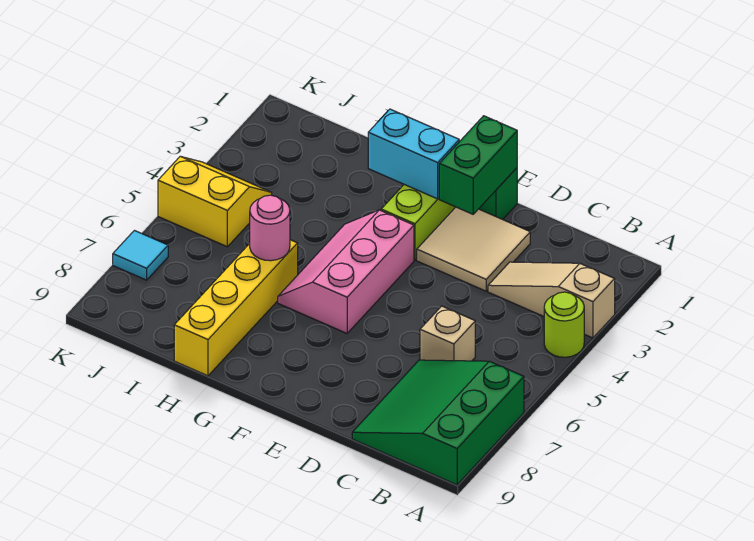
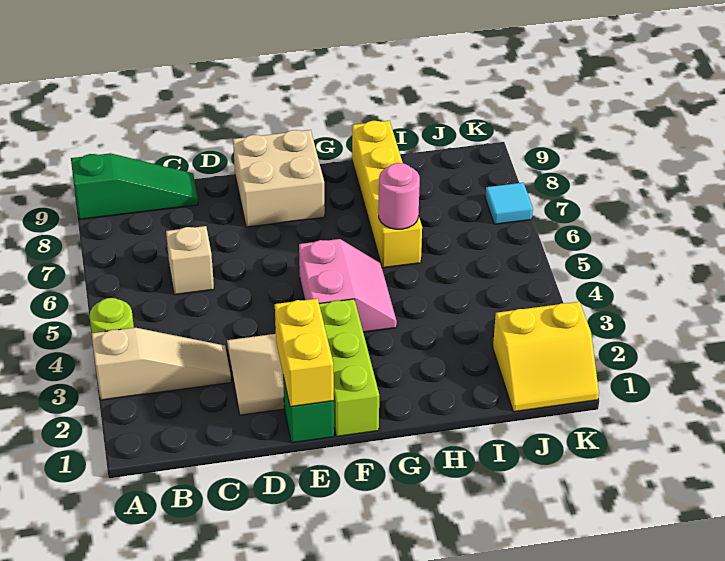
green slope A7:C9 level 1 top A -> green slope A9:C9 level 1 top A
green brick E1:E2 level 2 -> yellow brick E1:E2 level 2
none -> tan brick E8:F9 level 1
cyan brick F2:G2 level 2 -> none
pink slope F4:G6 level 1 top F -> pink slope F4:G5 level 1 top F
yellow slope J4:K5 level 1 top 5 -> yellow slope J1:K2 level 1 top 2

